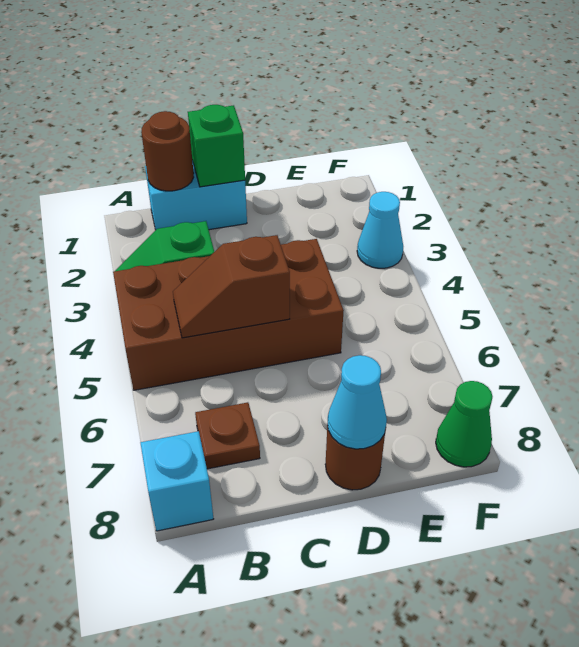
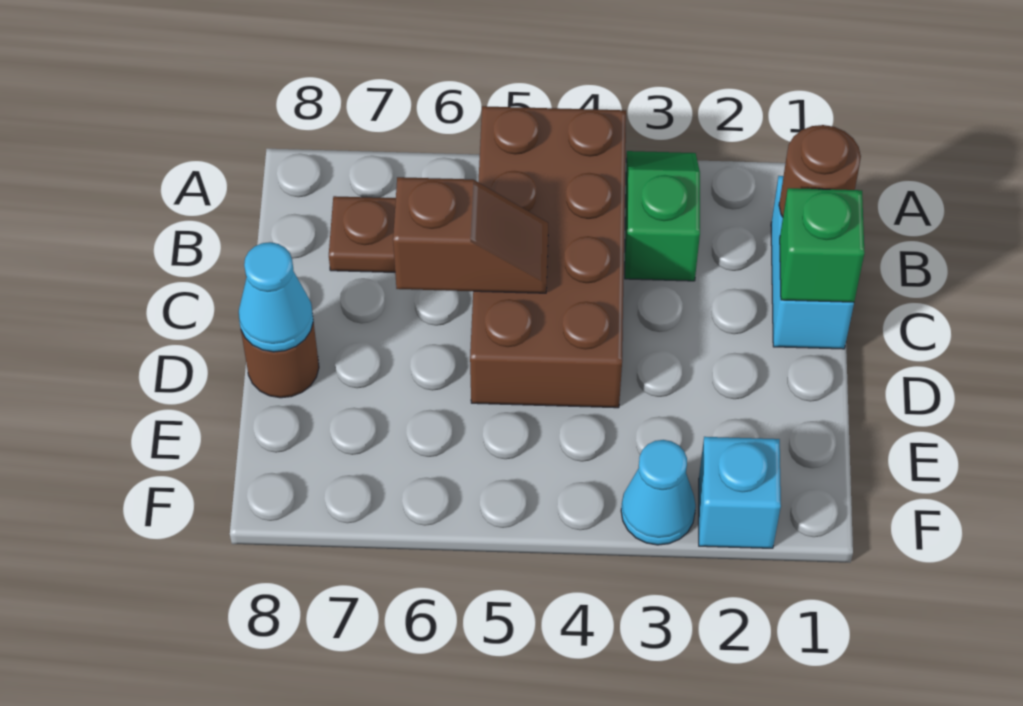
cyan brick A8 level 1 -> cyan brick F2 level 1
brown slope B5:C5 level 2 top C -> brown slope C5:C6 level 2 top 6
green cone F8 level 1 -> none

